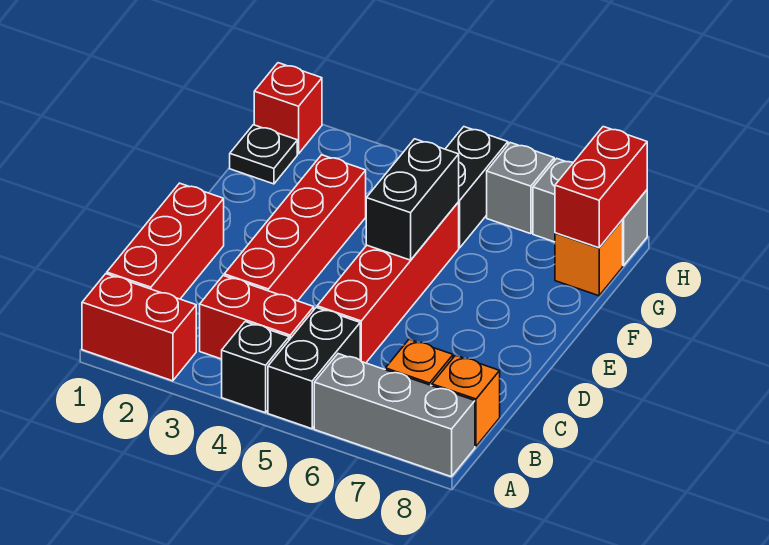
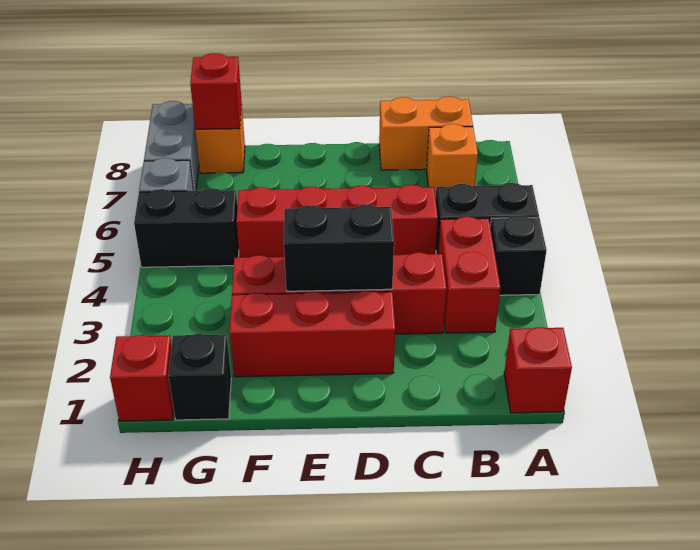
red brick A1:A2 level 1 -> red brick A1 level 1
grey brick A6:A8 level 1 -> none
red brick B1:D1 level 1 -> red brick D2:F2 level 1
orange brick B8 level 1 -> orange brick B8:C8 level 1
black brick E5:F5 level 2 -> black brick D3:E3 level 2
black plate G1 level 1 -> black brick G1 level 1
red brick G8:H8 level 2 -> red brick G8 level 2

